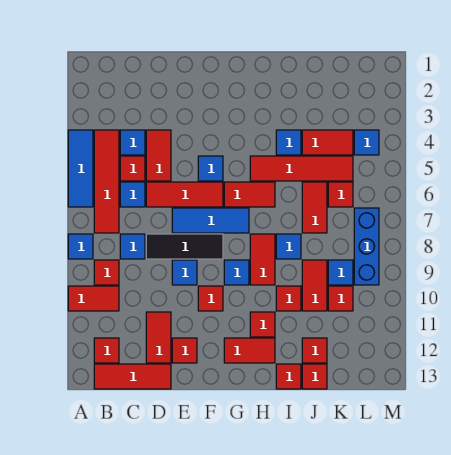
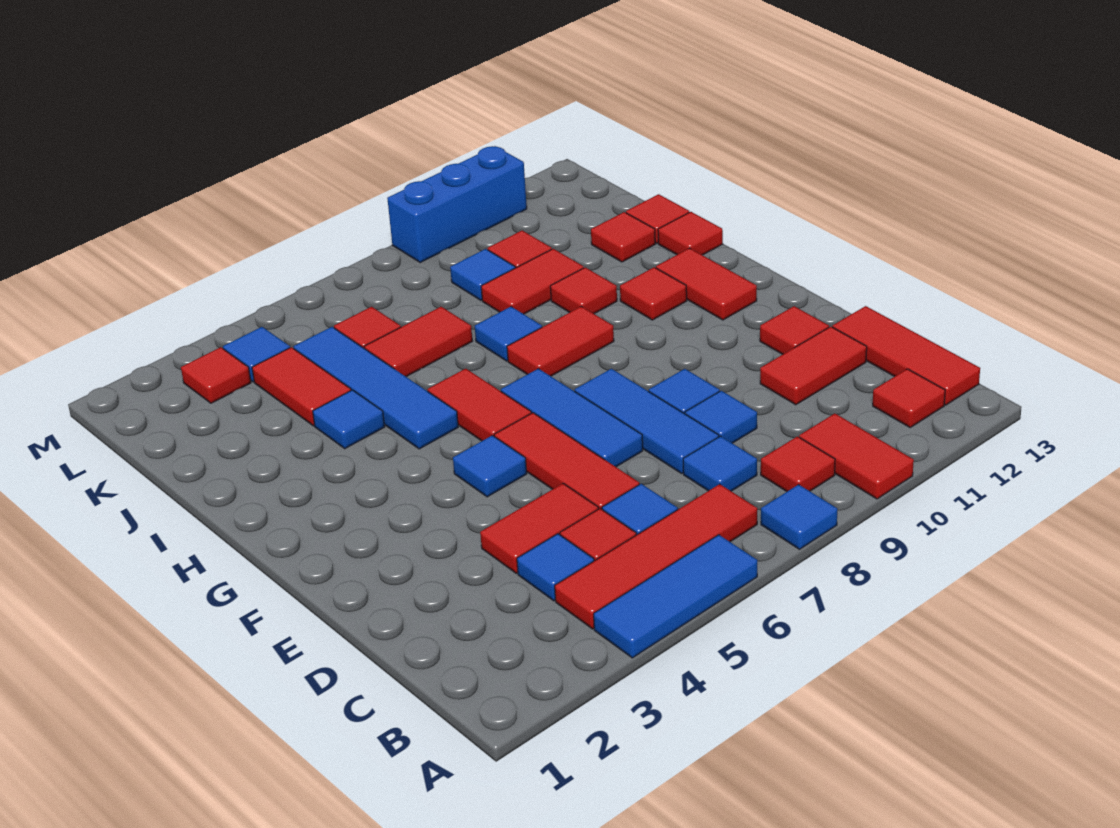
black tile D8:F8 level 1 -> blue tile D8:F8 level 1
red tile F10 level 1 -> red tile L3 level 1
blue tile G9 level 1 -> blue tile D9 level 1
red tile H5:K5 level 1 -> blue tile H5:K5 level 1
blue brick L7:L9 level 1 -> blue brick M9:M11 level 1

